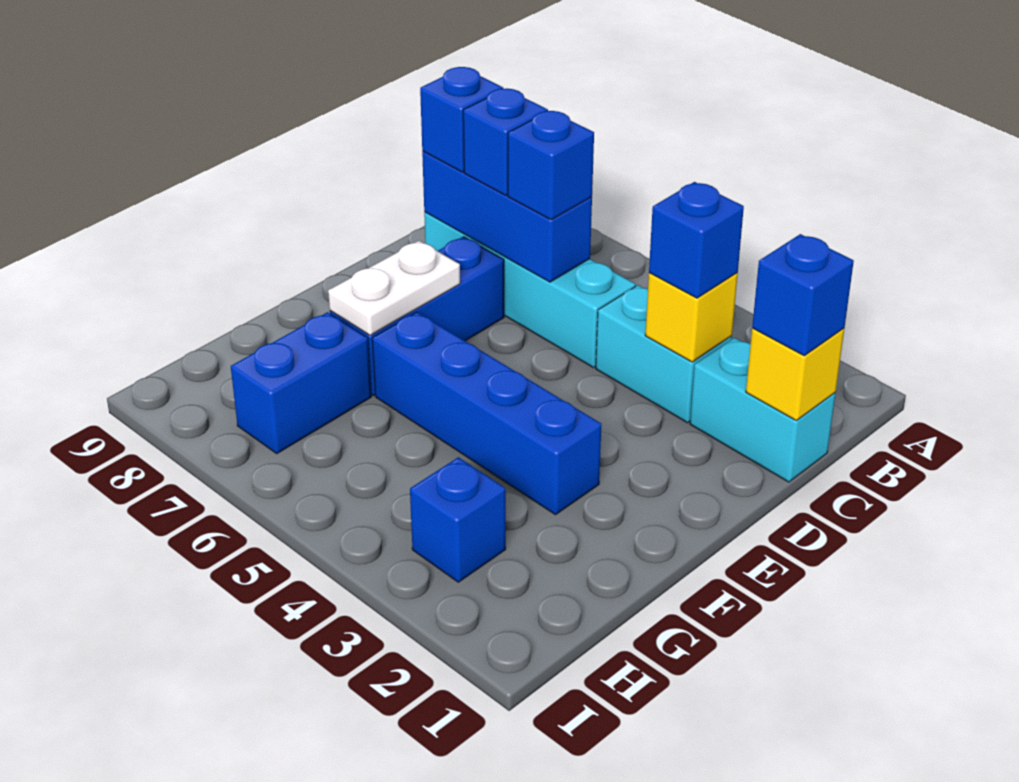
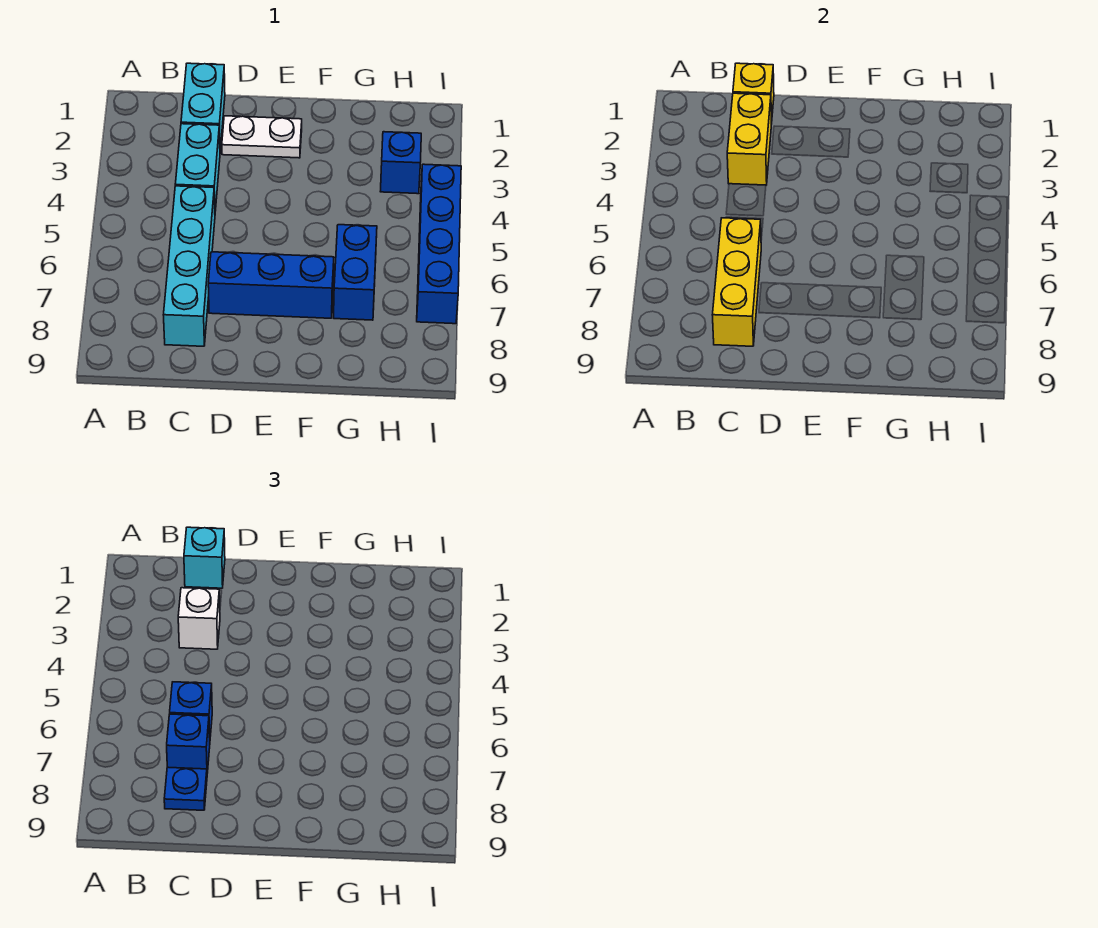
blue brick C1 level 3 -> cyan brick C1 level 3
yellow brick C3 level 2 -> yellow brick C2:C3 level 2
blue brick C3 level 3 -> white brick C3 level 3
blue brick C6:C8 level 2 -> yellow brick C6:C8 level 2
blue brick C8 level 3 -> blue plate C8 level 3
white plate E7:F7 level 2 -> white plate D2:E2 level 1
blue brick F3:F6 level 1 -> blue brick I4:I7 level 1
blue brick G7:H7 level 1 -> blue brick G6:G7 level 1

